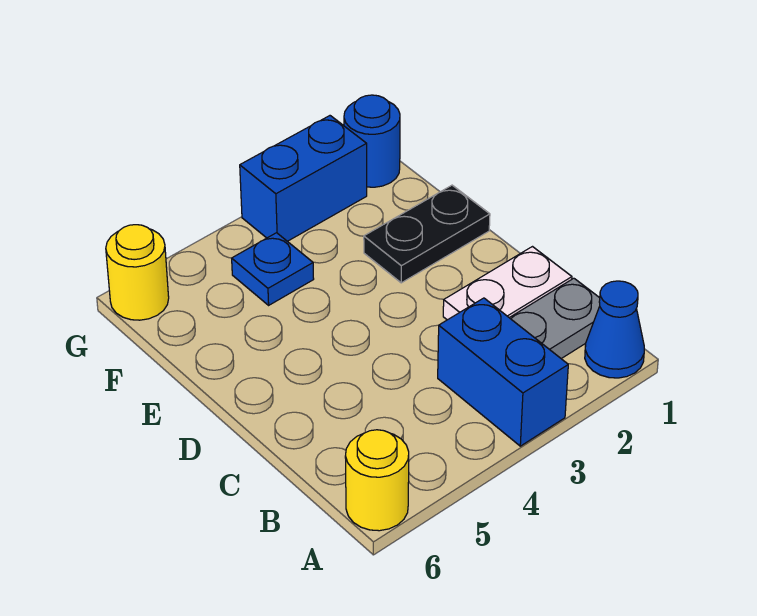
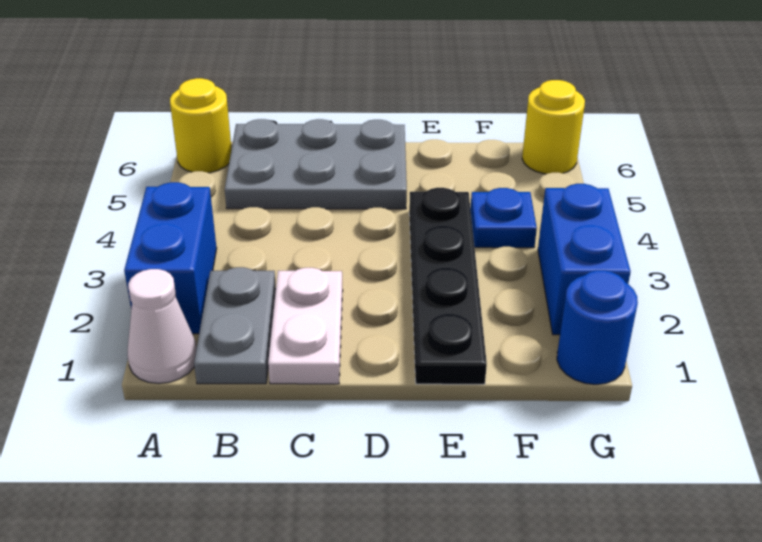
blue cone A1 level 1 -> white cone A1 level 1
blue brick A3:B3 level 1 -> blue brick A2:A3 level 1
none -> grey plate B5:D6 level 1
black plate E1:E2 level 1 -> black plate E1:E4 level 1

